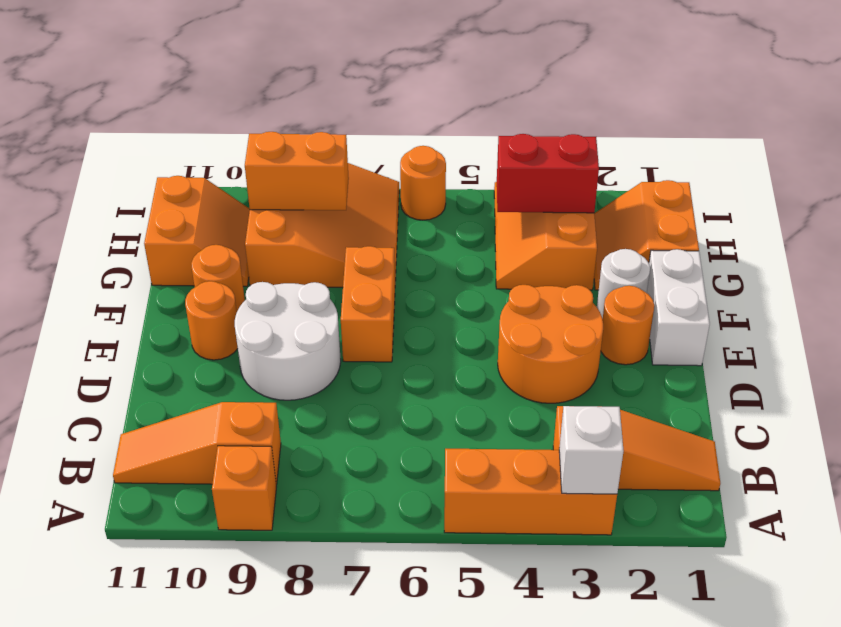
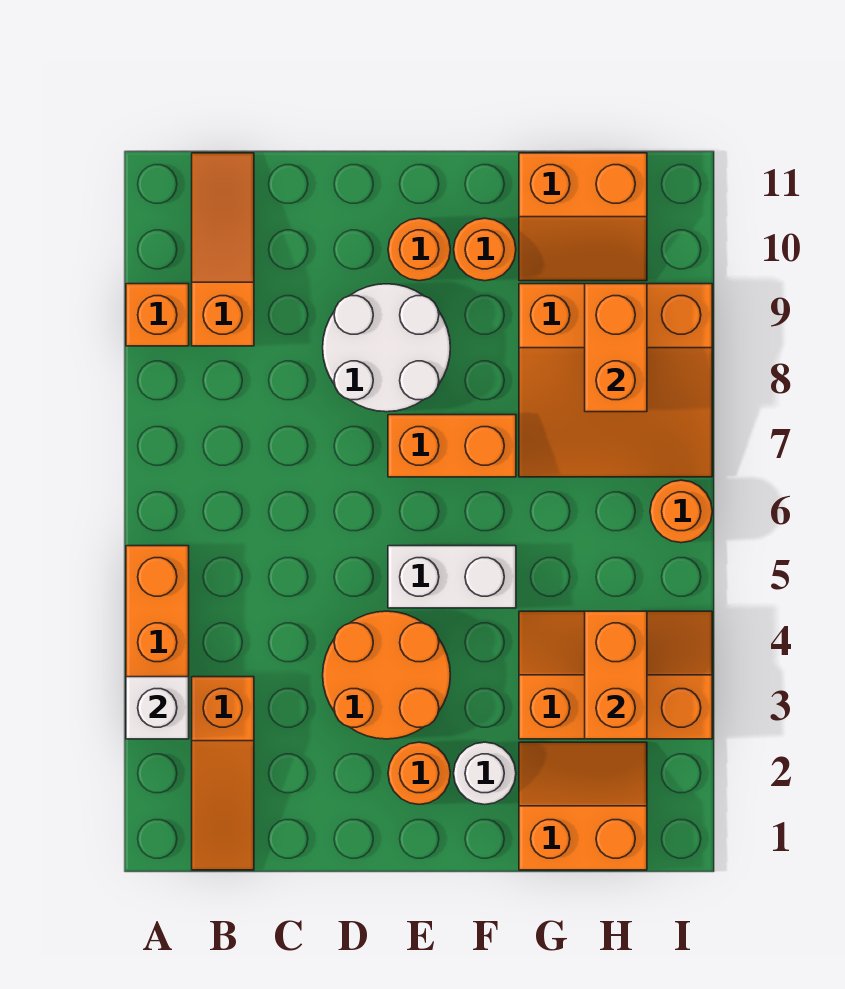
white brick E1:F1 level 1 -> white brick E5:F5 level 1
red brick H3:H4 level 2 -> orange brick H3:H4 level 2

